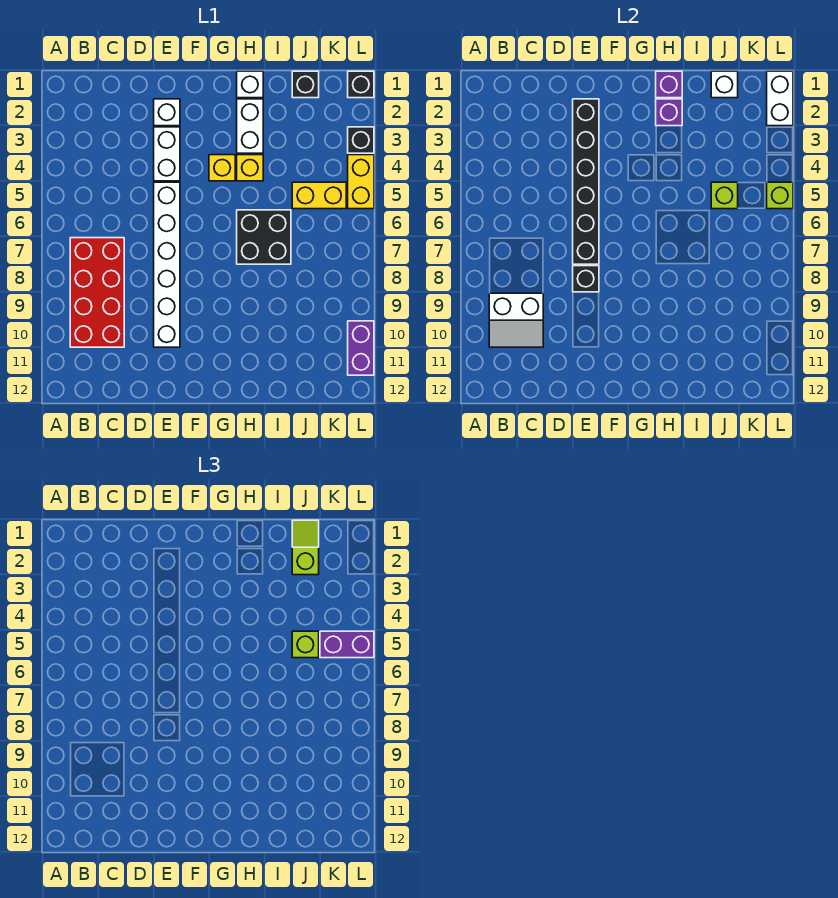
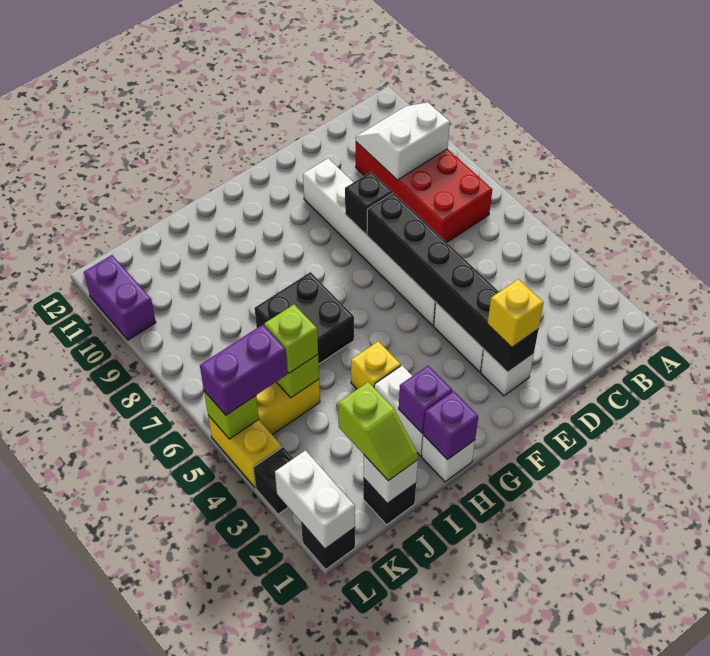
yellow brick G4 level 1 -> yellow brick E2 level 3

